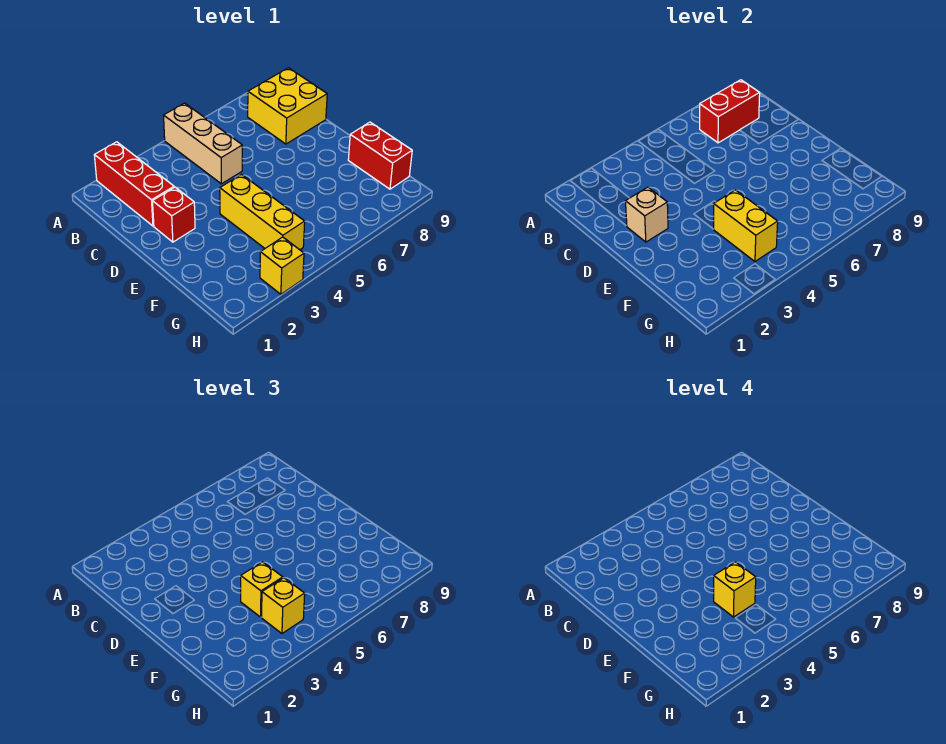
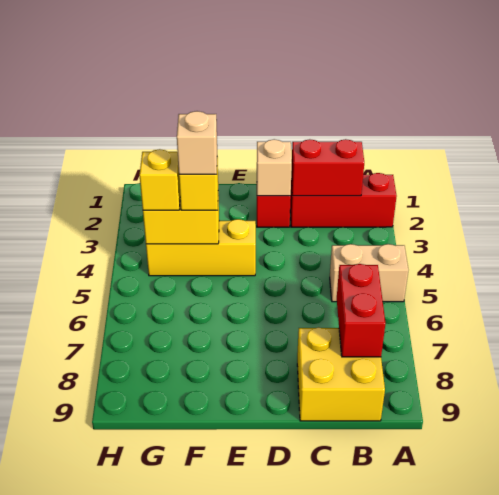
tan brick A5:C5 level 1 -> tan brick A5:B5 level 1
yellow brick F4 level 4 -> tan brick F4 level 4
red brick F9:G9 level 1 -> red brick B2:C2 level 2
yellow brick H3 level 1 -> none

